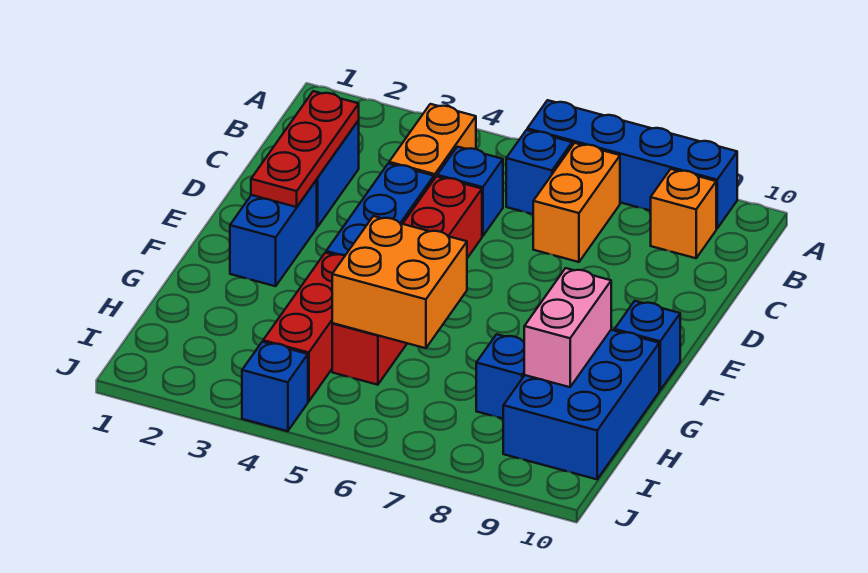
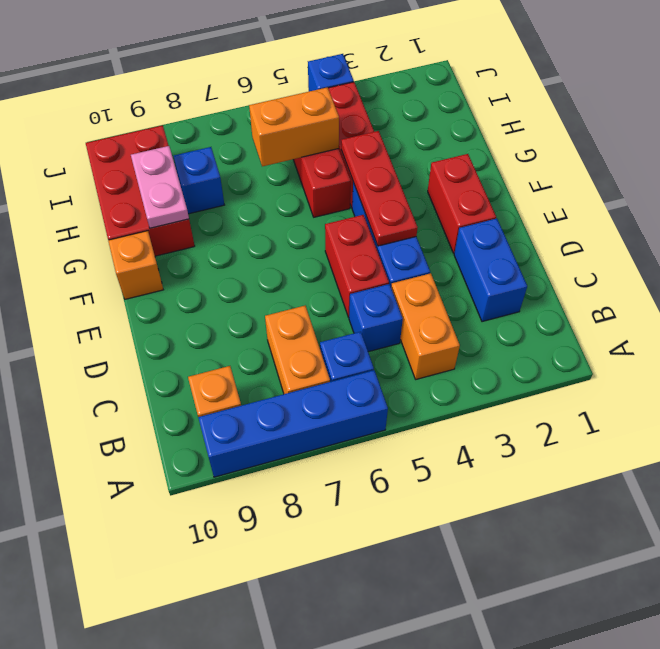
red plate C2:E2 level 2 -> red plate E4:G4 level 2
blue brick E2:F2 level 1 -> red brick E2:F2 level 1
blue brick F10 level 1 -> orange brick F10 level 1
orange brick G5:H6 level 2 -> orange brick H5:H6 level 2
blue brick G9:I10 level 1 -> red brick G9:I10 level 1
pink brick G9:H9 level 2 -> pink plate G9:H9 level 2

